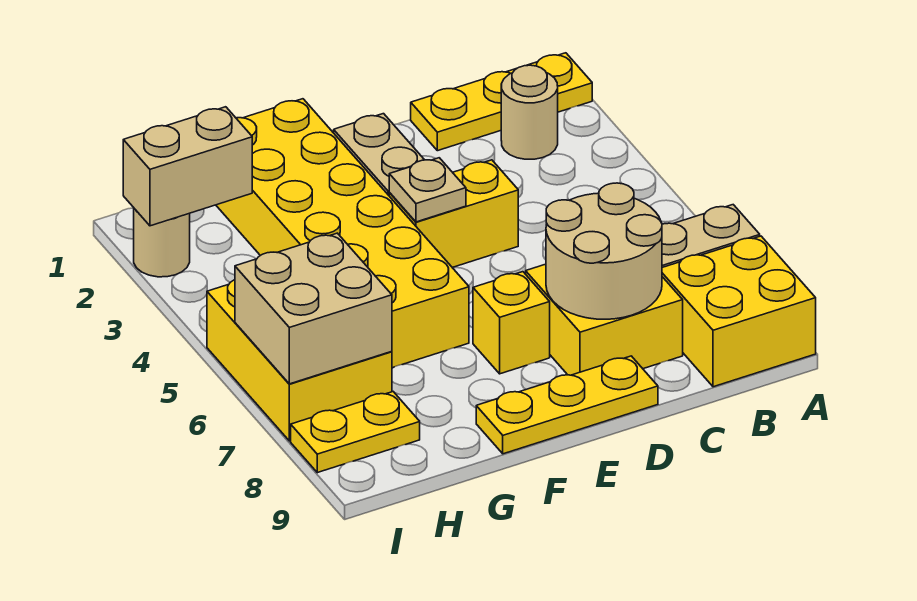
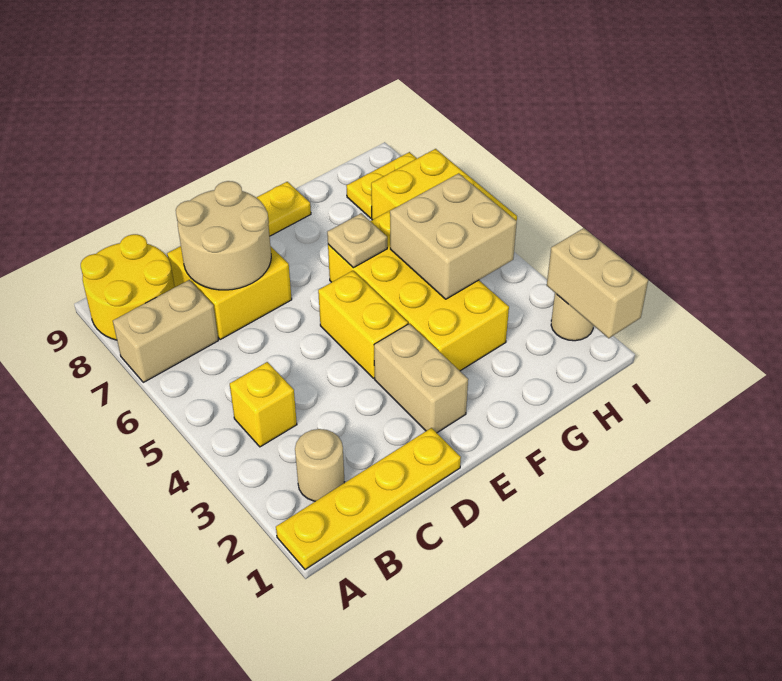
yellow plate A1:C1 level 1 -> yellow plate A1:D1 level 1
yellow brick A8:B9 level 1 -> yellow round brick A8:B9 level 1
yellow brick D4:E4 level 1 -> yellow brick E4:E5 level 1
tan plate E4 level 2 -> tan plate F6 level 2
yellow brick E7 level 1 -> yellow brick B4 level 1
yellow brick F1:G6 level 1 -> yellow brick F3:G6 level 1
tan brick H2:I2 level 2 -> tan brick I1:I2 level 2
tan brick H6:I7 level 2 -> tan brick G4:H5 level 2

